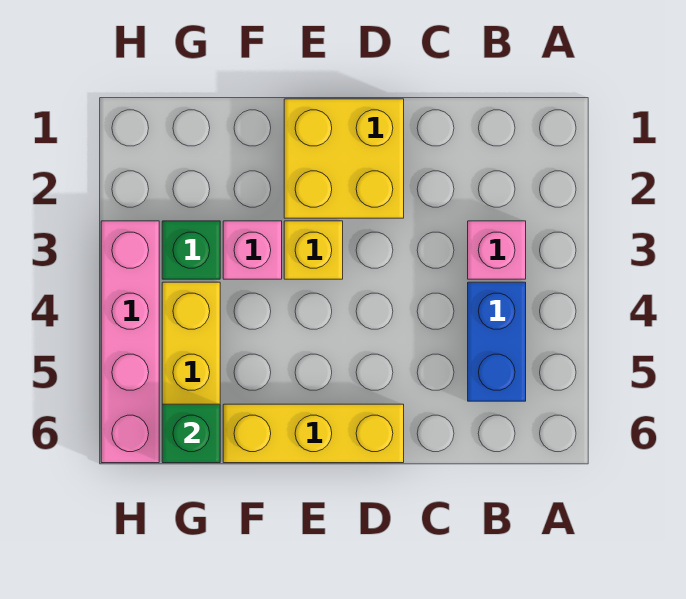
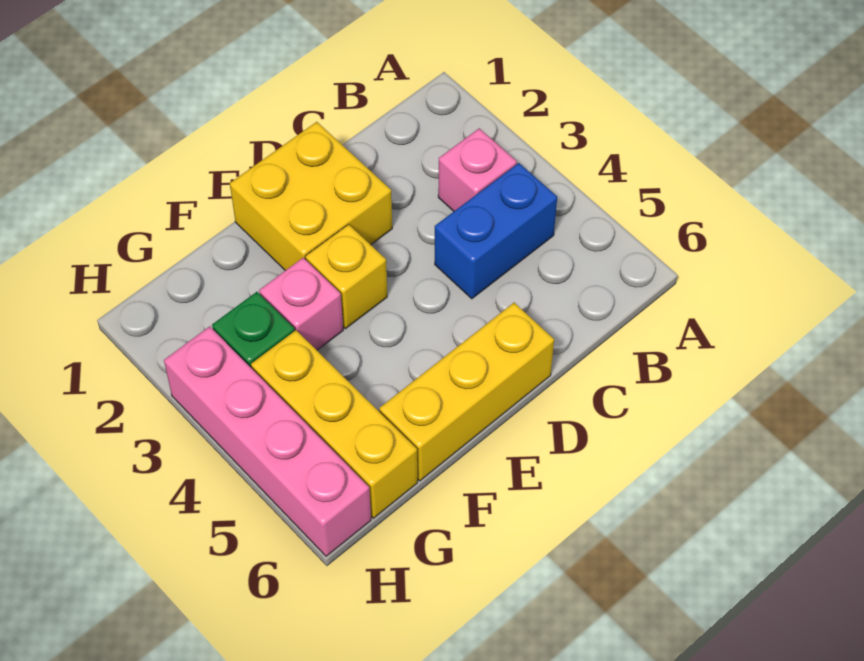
blue brick B4:B5 level 1 -> blue brick B4:C4 level 1
green brick G6 level 2 -> none

